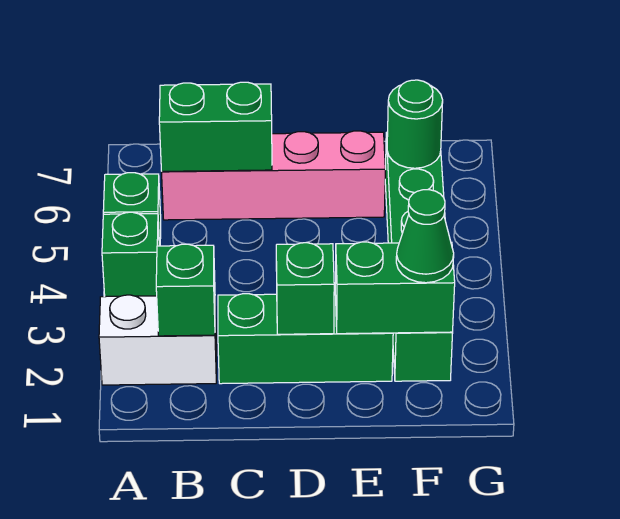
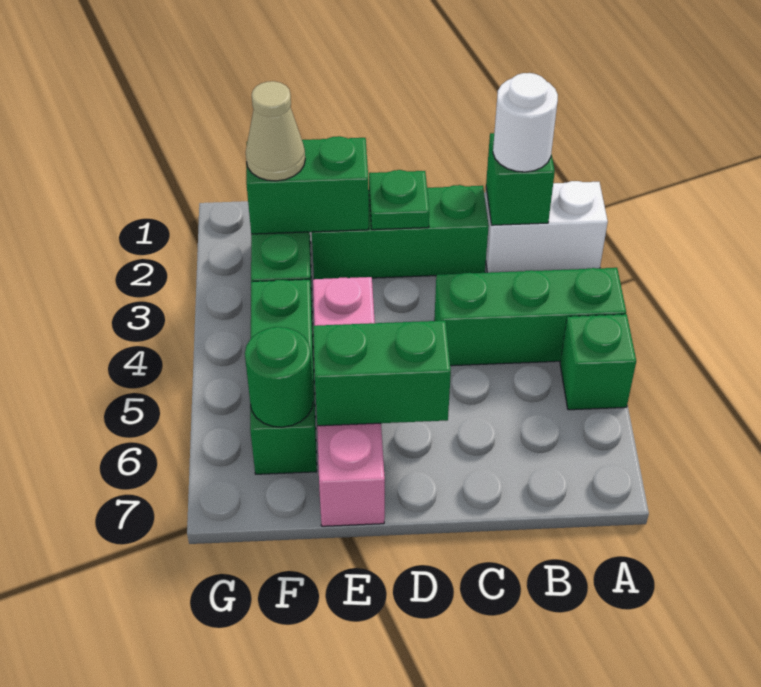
green brick A4 level 1 -> green brick A4:C4 level 1
none -> white round brick B2 level 3
pink brick B6:E6 level 1 -> pink brick E4:E7 level 1
green brick B6:C6 level 2 -> green brick D6:E6 level 2
green brick D2 level 2 -> green plate D2 level 2
green cone F2 level 3 -> tan cone F2 level 3

